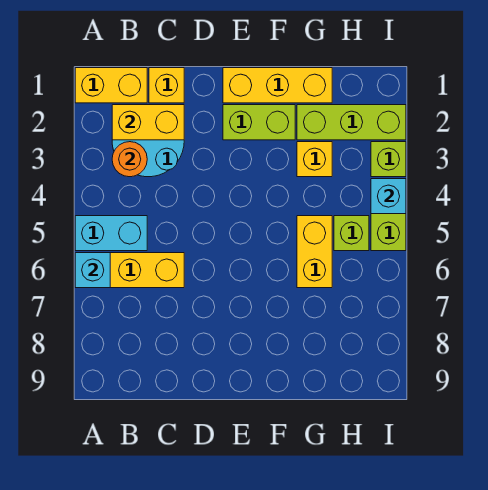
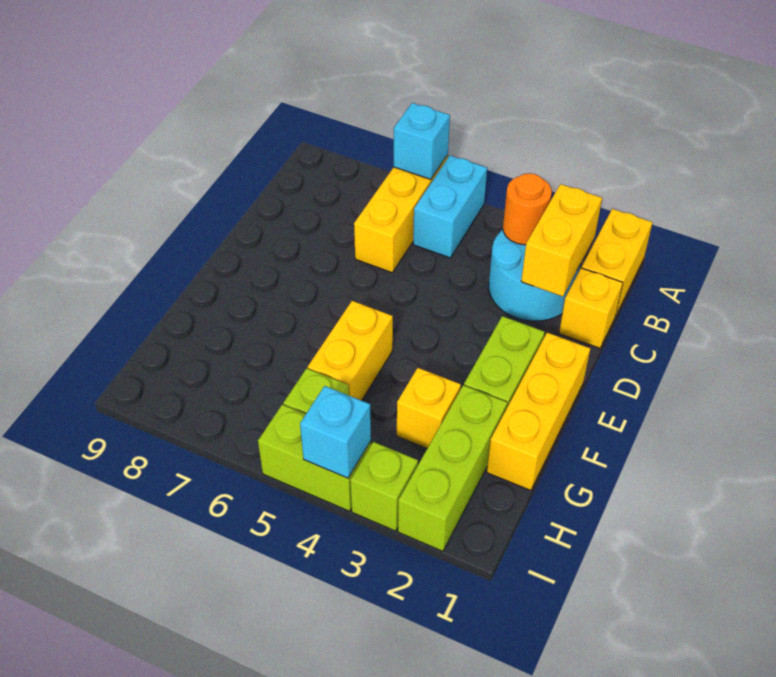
yellow brick G5:G6 level 1 -> yellow brick F5:G5 level 1

